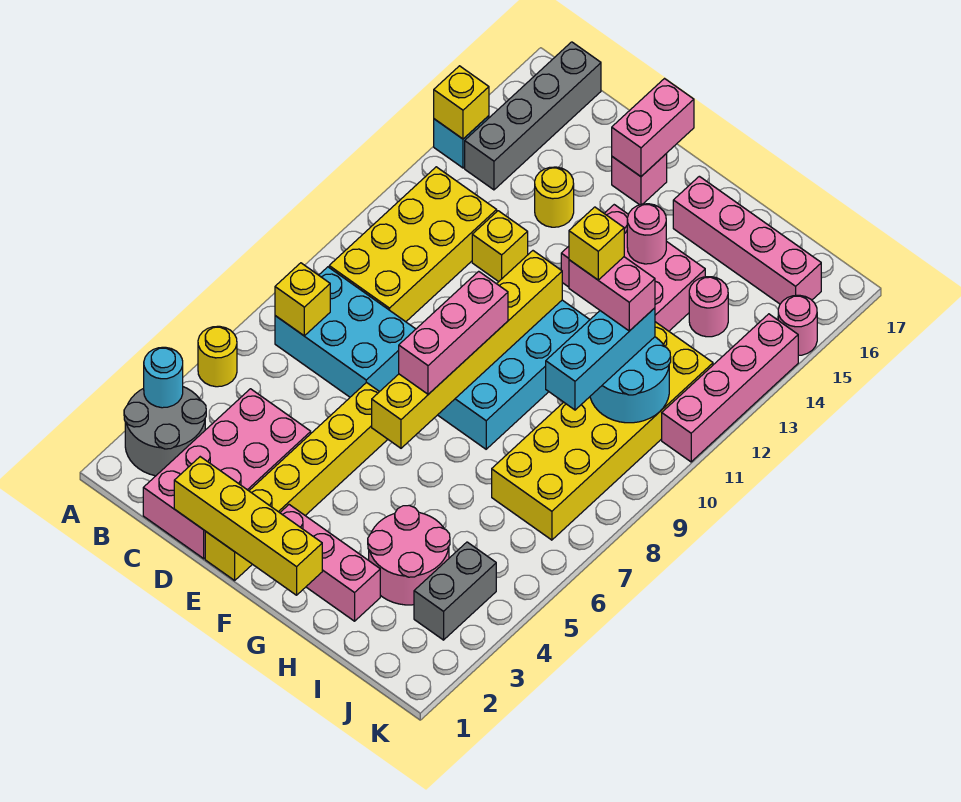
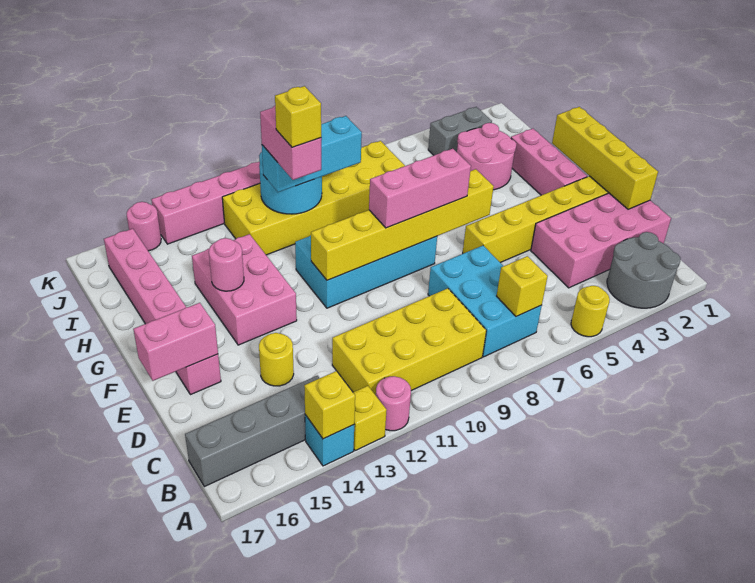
cyan round brick A3 level 2 -> none
yellow brick D12 level 1 -> yellow brick A13 level 1
pink round brick I14 level 1 -> pink round brick A12 level 1

